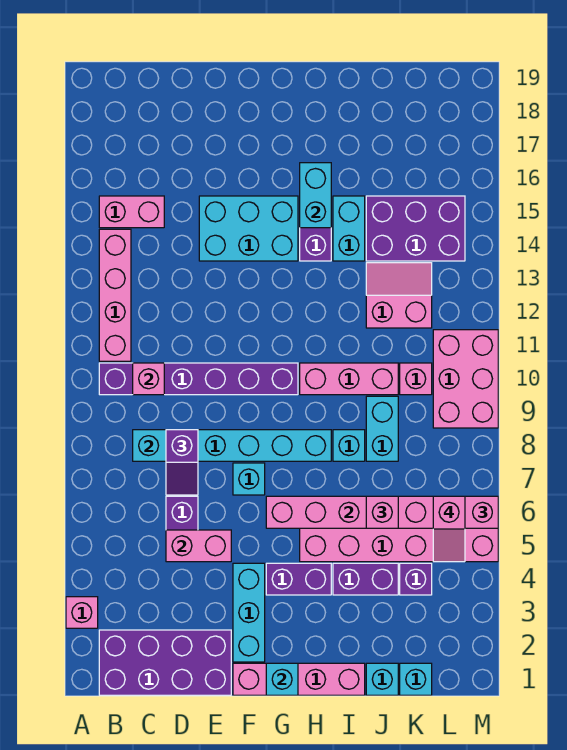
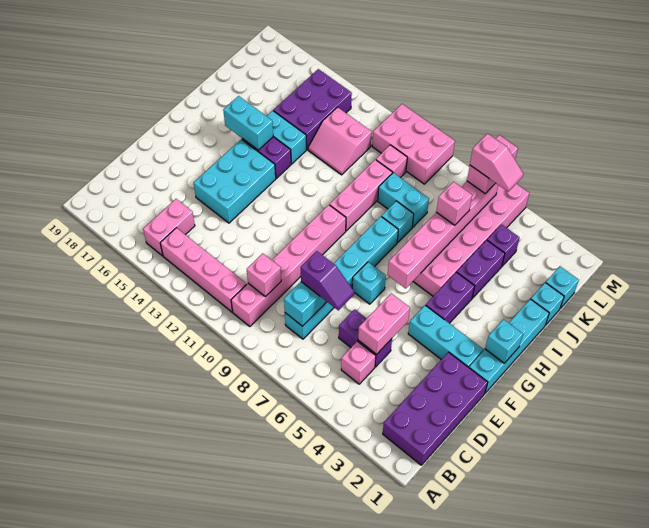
pink brick A3 level 1 -> pink brick C5 level 1
purple brick B10:G10 level 1 -> pink brick B10:G10 level 1
pink brick F1:I1 level 1 -> cyan brick F1:I1 level 1
pink slope J12:K13 level 1 top 12 -> pink slope J12:K13 level 1 top K

